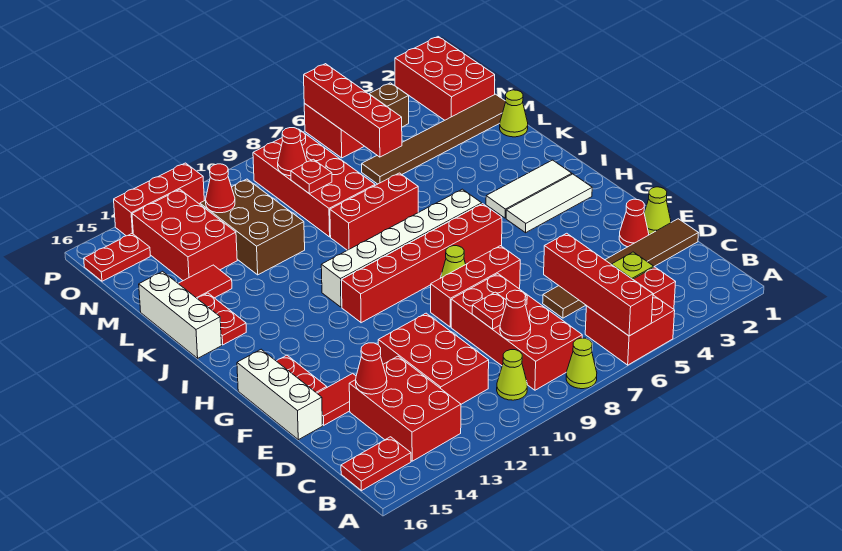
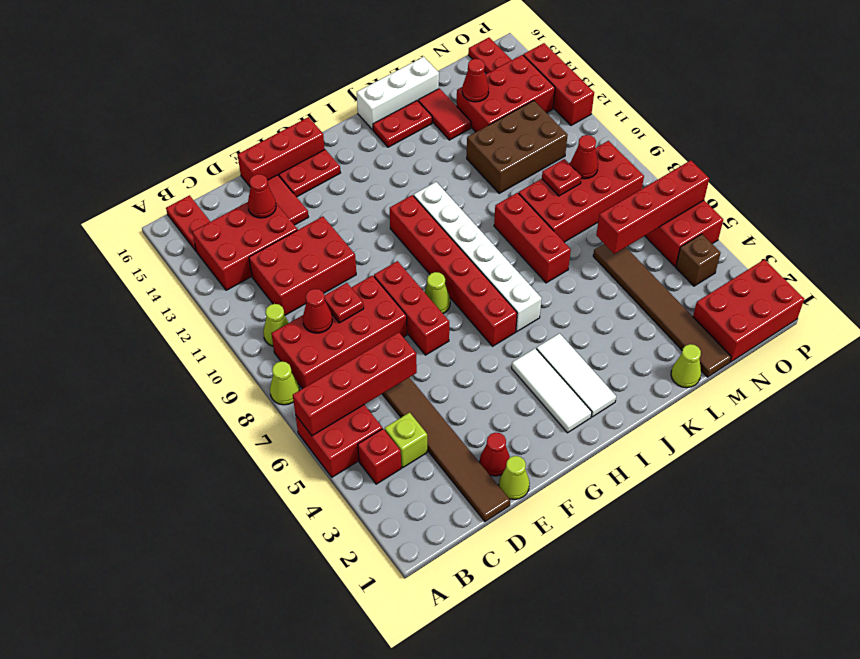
white brick E16:G16 level 1 -> red brick E16:G16 level 1
red cone N12 level 2 -> red cone M14 level 2

